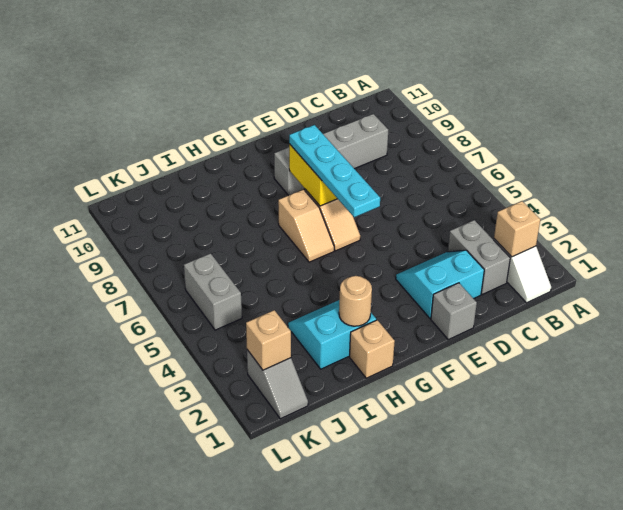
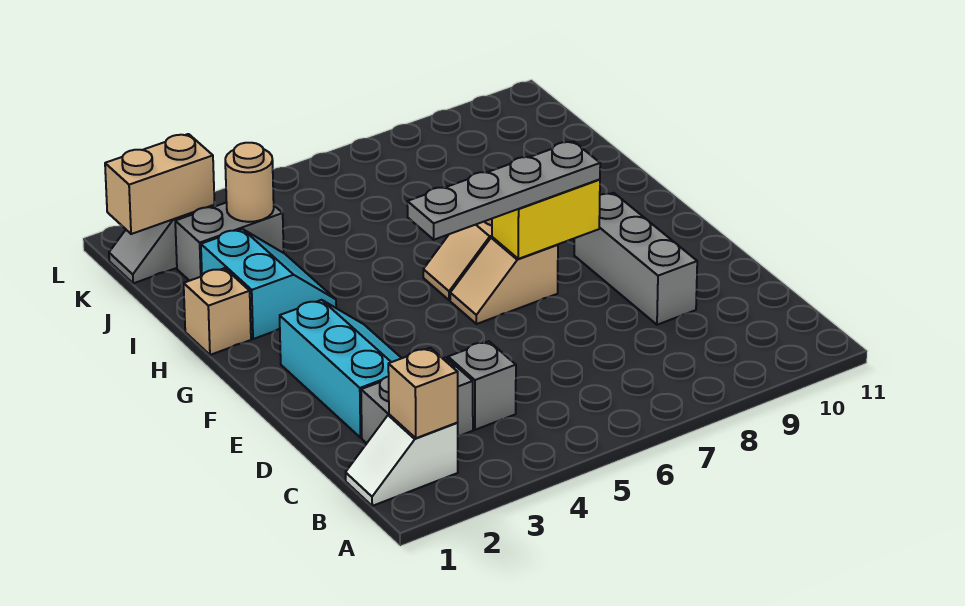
grey brick C9:F9 level 1 -> grey brick D9:F9 level 1
cyan slope D2:E3 level 1 top 2 -> cyan slope D2:F3 level 1 top 2
grey brick E1 level 1 -> grey brick C4 level 1
cyan plate F5:F8 level 3 -> grey plate F5:F8 level 3
tan round brick H2 level 2 -> tan round brick J3 level 2
tan brick K2 level 2 -> tan brick K1:K2 level 2
grey brick K5:K6 level 1 -> grey brick J2:J3 level 1

